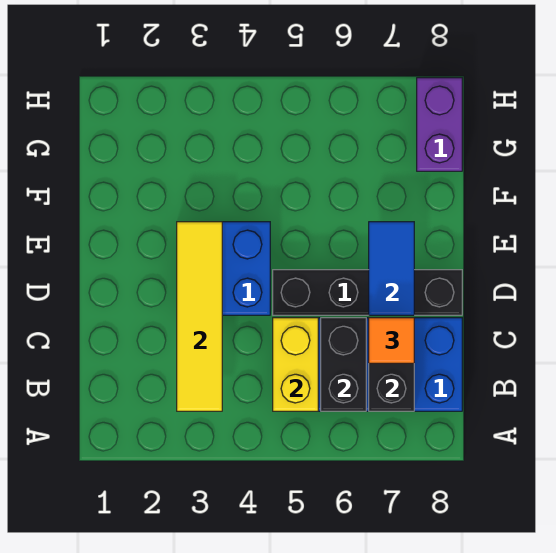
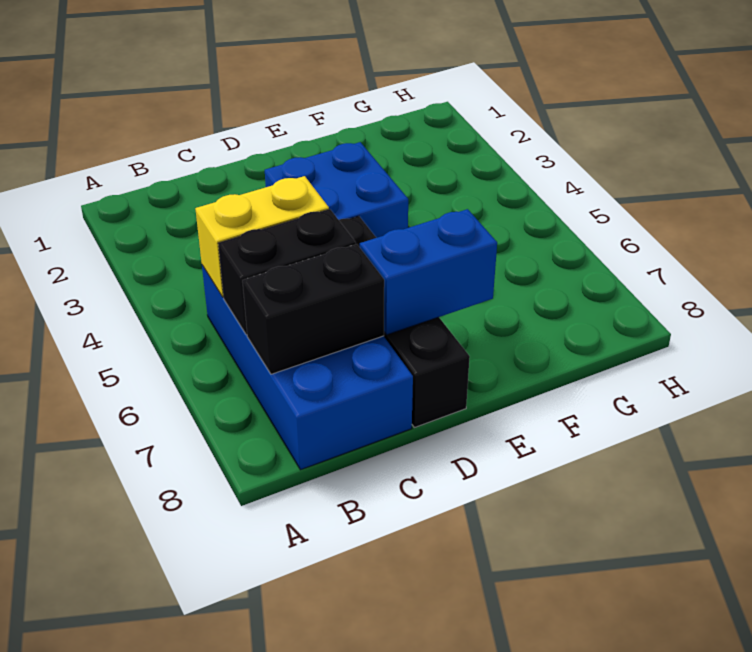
yellow tile B3:E3 level 2 -> none
orange tile C7 level 3 -> none
blue tile D7:E7 level 2 -> blue brick D7:E7 level 2
purple brick G8:H8 level 1 -> none

